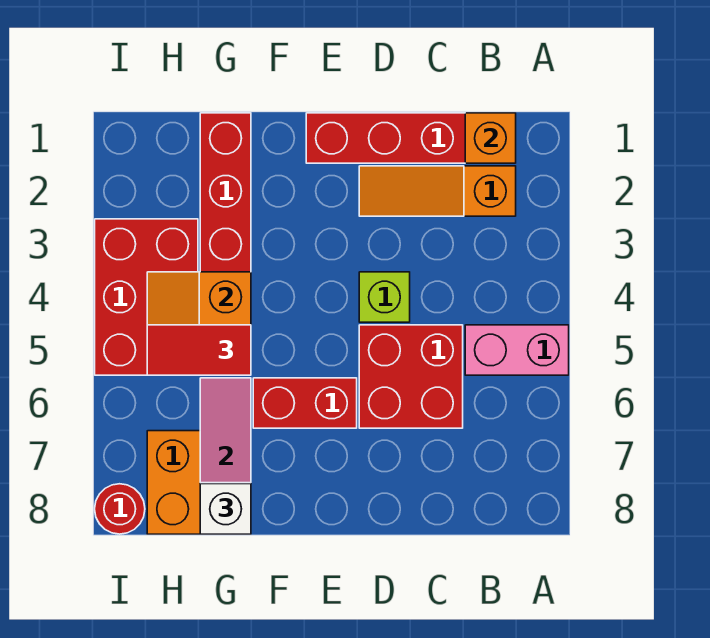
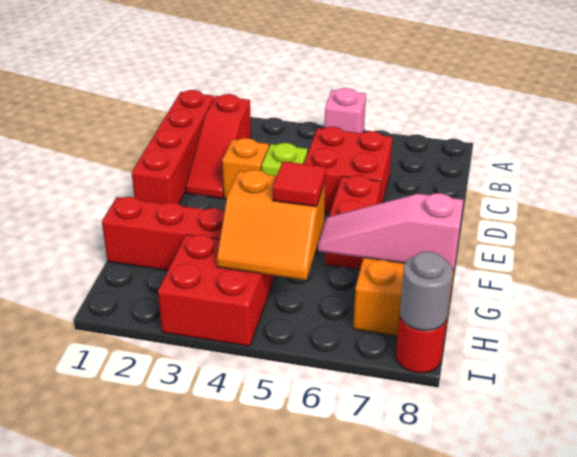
pink brick A5:B5 level 1 -> pink brick A5 level 1
orange brick B1 level 2 -> orange brick D3 level 1
orange slope B2:D2 level 1 top B -> red slope B2:D2 level 1 top B
red tile G5:H5 level 3 -> red tile G5 level 3
white brick G8 level 3 -> none
red brick H3:I5 level 1 -> red brick H3:I4 level 1
none -> grey round brick I8 level 2

